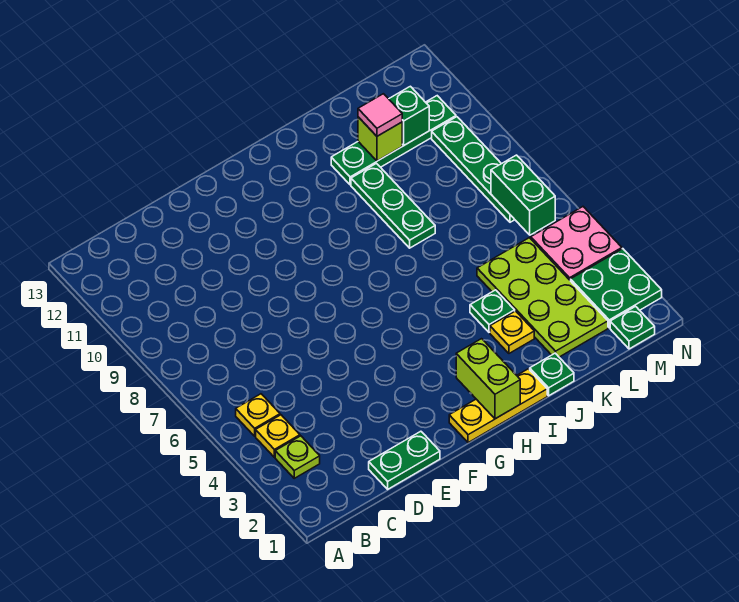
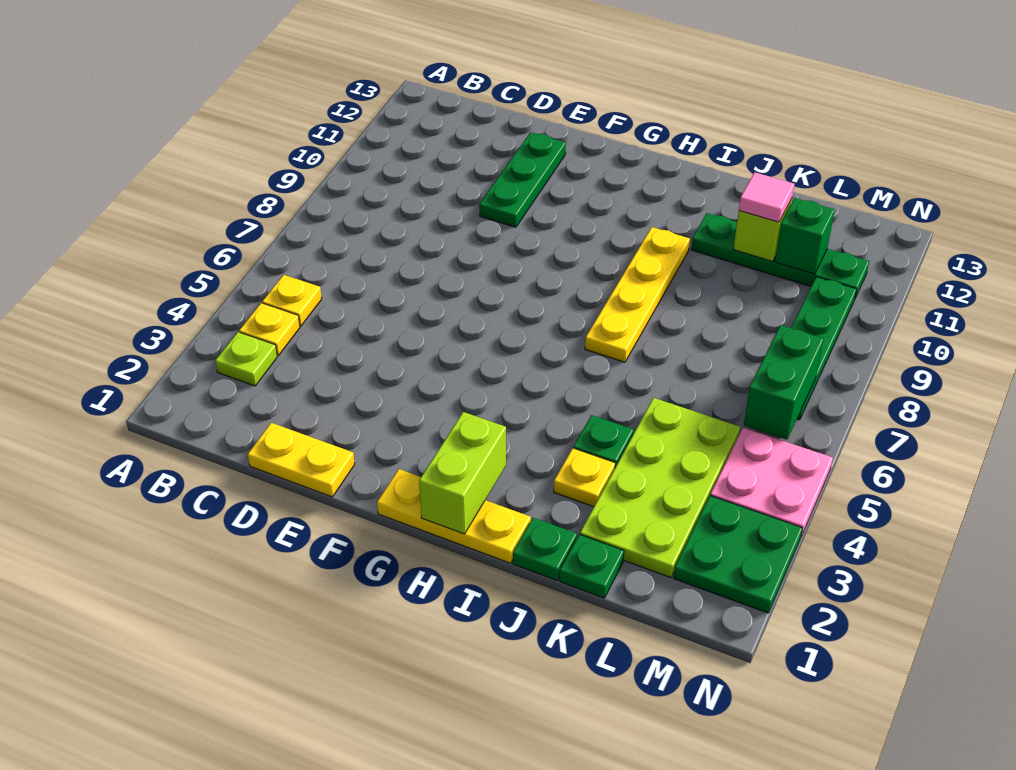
green plate D1:E1 level 1 -> yellow plate D1:E1 level 1
none -> yellow plate I7:I10 level 1
green plate J8:J10 level 1 -> green plate E10:E12 level 1
green plate M1 level 1 -> green plate K1 level 1

